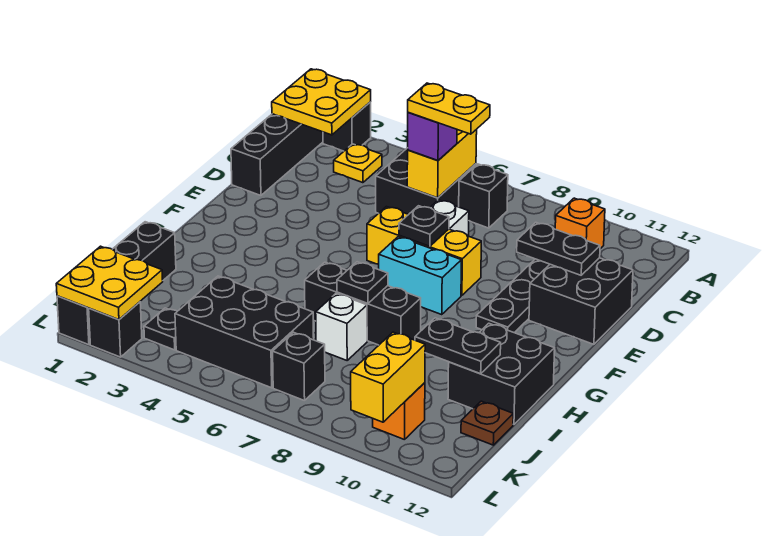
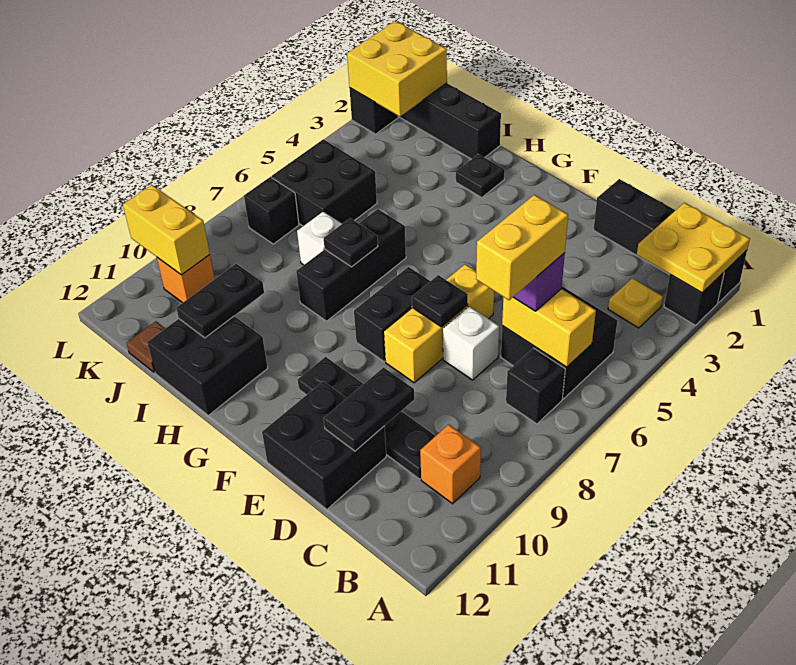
yellow plate C6:C7 level 4 -> yellow brick C6:C7 level 4
cyan brick F7:F8 level 1 -> black brick F7:F8 level 1
black brick J4:K6 level 1 -> black brick J5:K6 level 1
yellow plate K1:L2 level 2 -> yellow brick K1:L2 level 2
black plate K3 level 1 -> black plate H2 level 1

